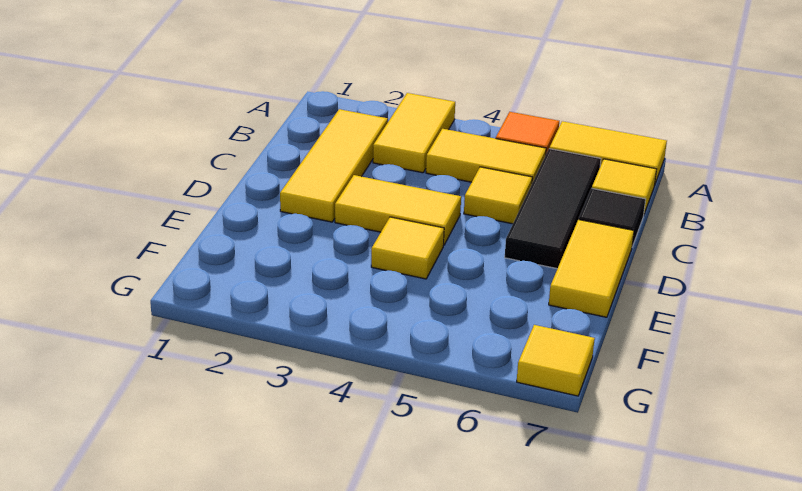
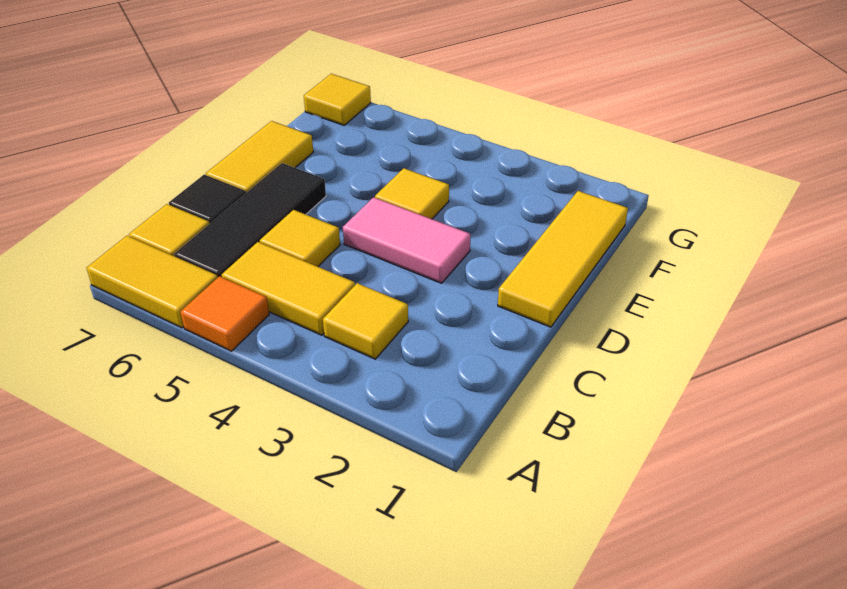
yellow tile A3:B3 level 1 -> yellow tile B3 level 1
yellow tile B2:D2 level 1 -> yellow tile D1:F1 level 1
yellow tile D3:D4 level 1 -> pink tile D3:D4 level 1

